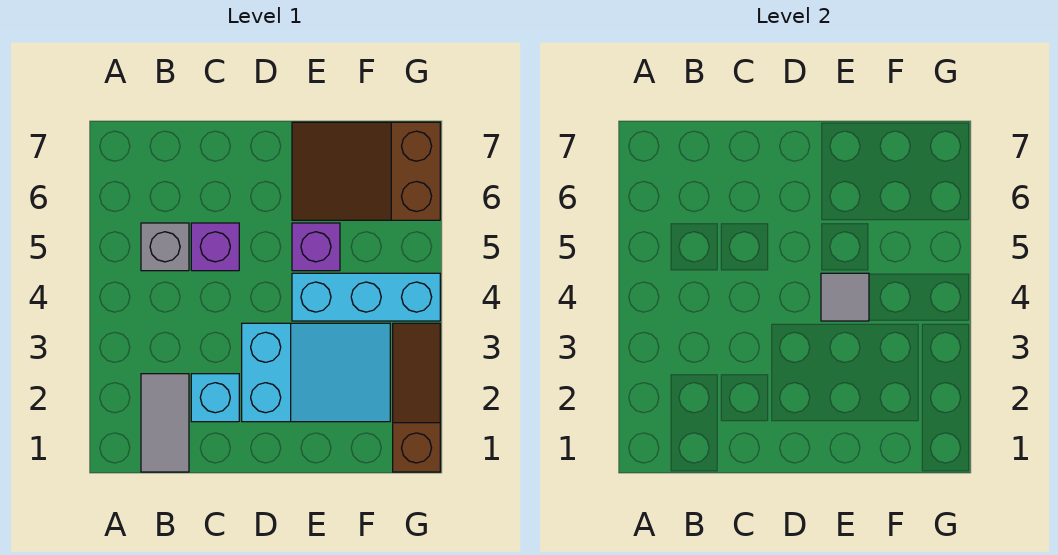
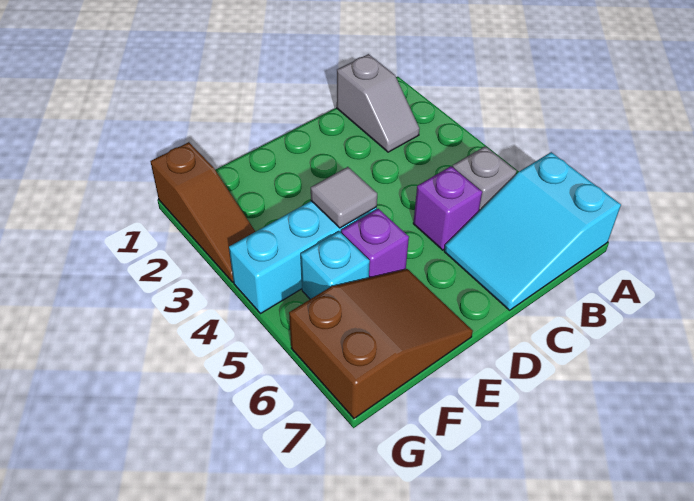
grey tile B1:B2 level 1 -> grey slope B1:B2 level 1 top 1
cyan brick C2 level 1 -> cyan brick F5 level 1
cyan slope D2:F3 level 1 top D -> cyan slope A6:C7 level 1 top A

